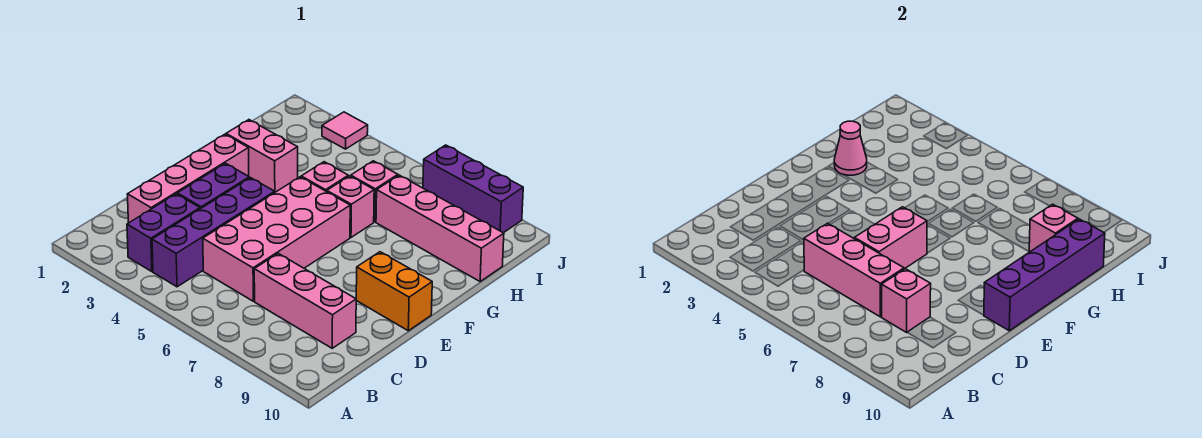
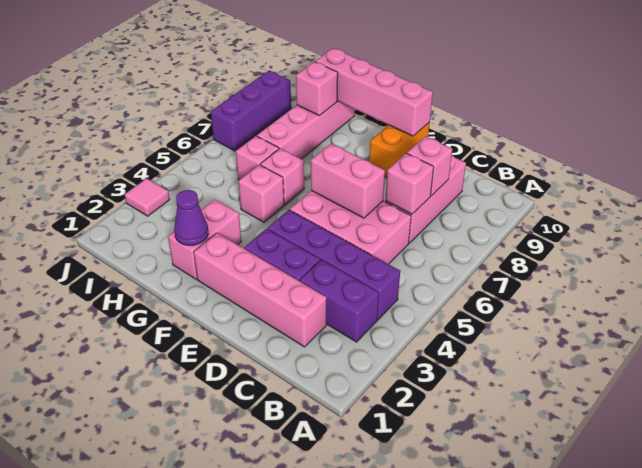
pink brick C5:F6 level 1 -> pink brick C5:E6 level 1
pink brick C5:C7 level 2 -> pink brick C7 level 2
purple brick E10:H10 level 2 -> pink brick E10:H10 level 2
pink cone G2 level 2 -> purple cone G2 level 2

